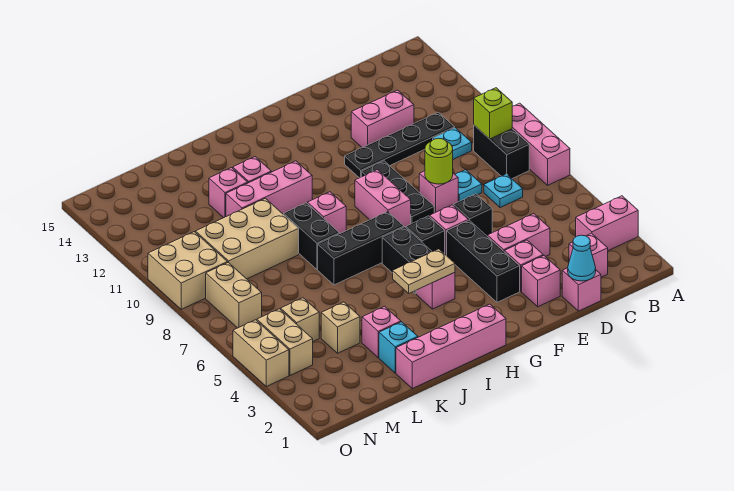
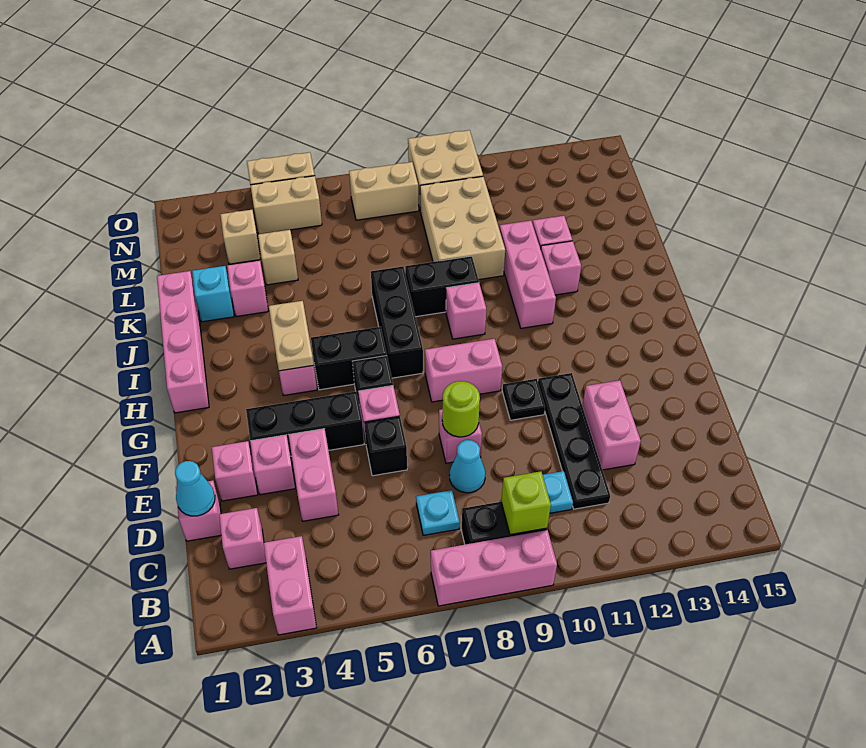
cyan plate D8 level 1 -> cyan cone D8 level 1
black plate F8:F10 level 1 -> black plate F10 level 1
tan brick M5 level 1 -> tan brick M3 level 1

